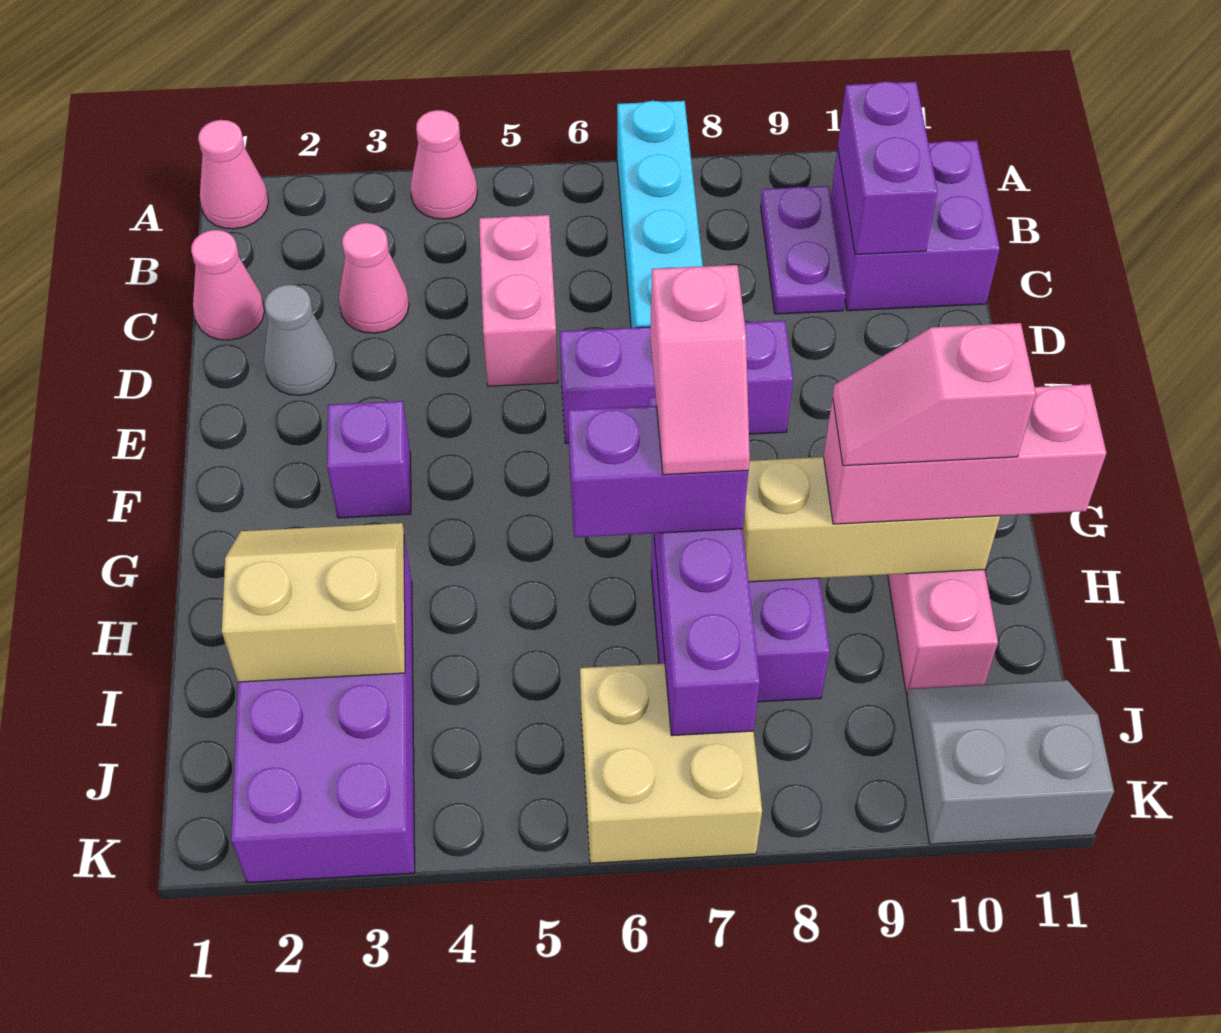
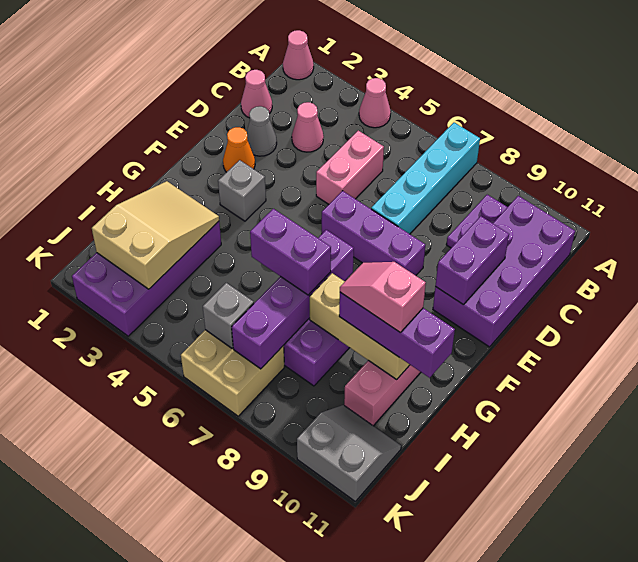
purple brick B10:C11 level 1 -> purple brick B10:E11 level 1
purple brick B10:C10 level 2 -> purple brick D10:E10 level 2
none -> orange cone E2 level 1
purple brick F3 level 1 -> grey brick F3 level 1
pink slope G7:H7 level 4 top G -> none
tan slope H2:I3 level 2 top I -> tan slope H2:J3 level 2 top J
pink brick H9:H11 level 3 -> purple brick H9:H11 level 3
none -> grey brick J6 level 2

